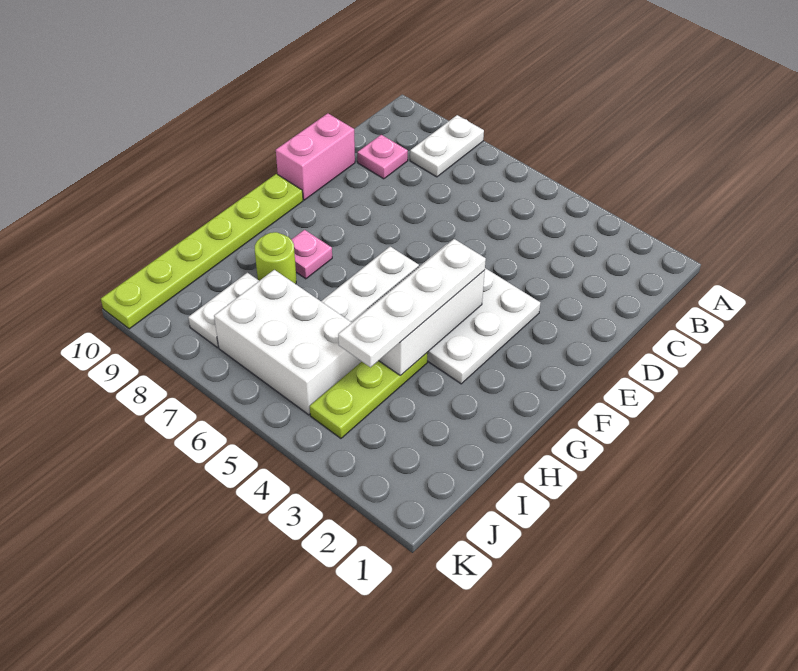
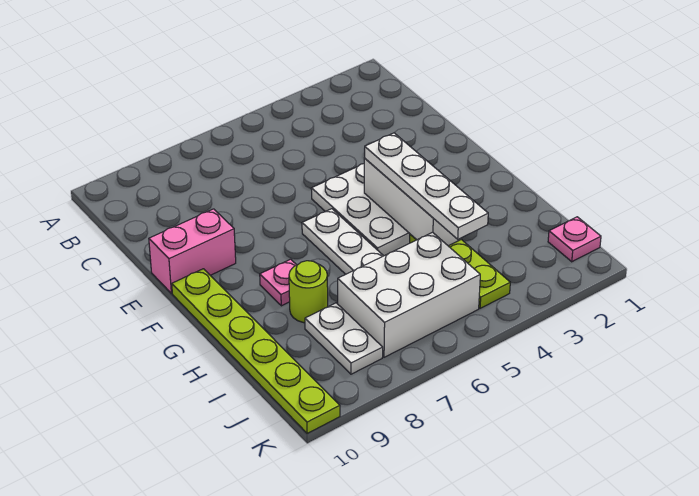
white plate A8:B8 level 1 -> none
pink plate C9 level 1 -> pink plate J1 level 1
pink brick D10:E10 level 1 -> pink brick E9:E10 level 1

